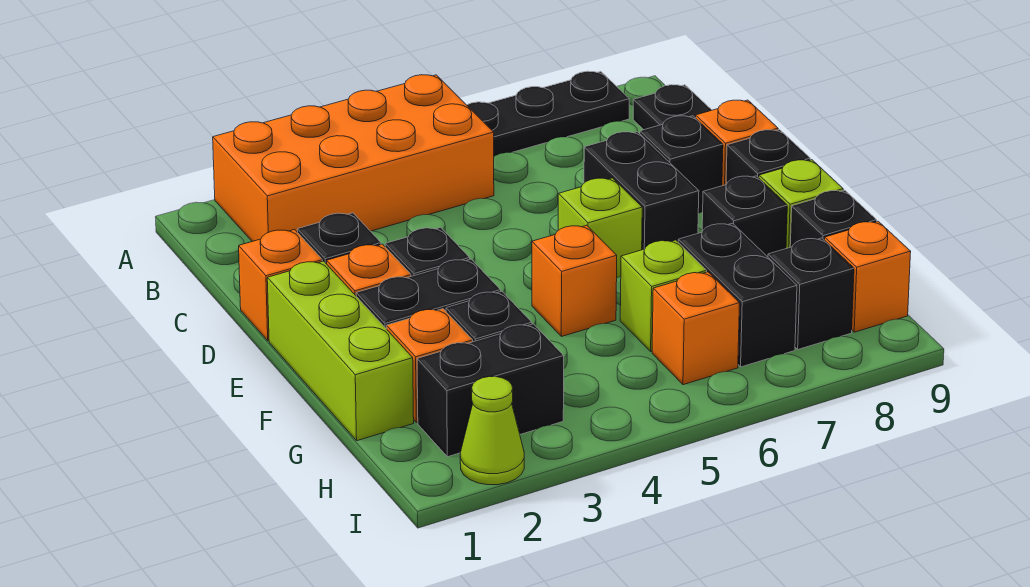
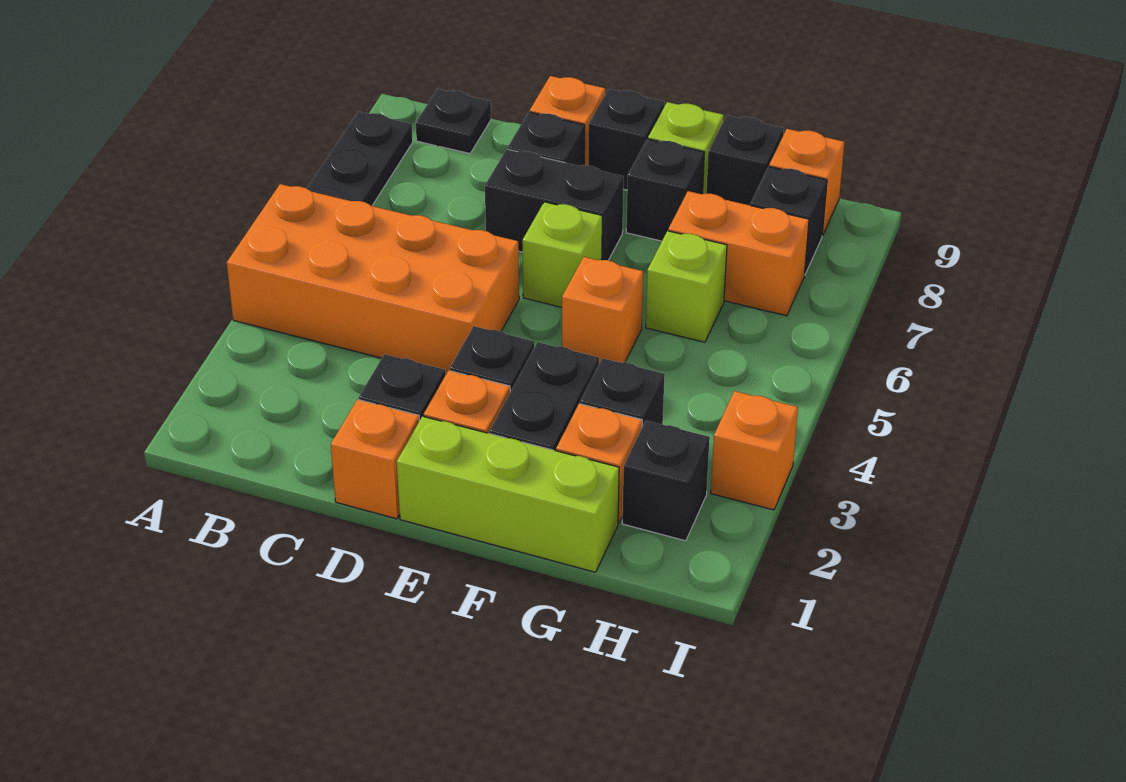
orange brick A2:B5 level 1 -> orange brick A4:D5 level 1
black brick G7:H7 level 1 -> orange brick G7:H7 level 1
black brick H2:H3 level 1 -> black brick H2 level 1
orange brick H6 level 1 -> orange brick I3 level 1
lime cone I2 level 1 -> none

